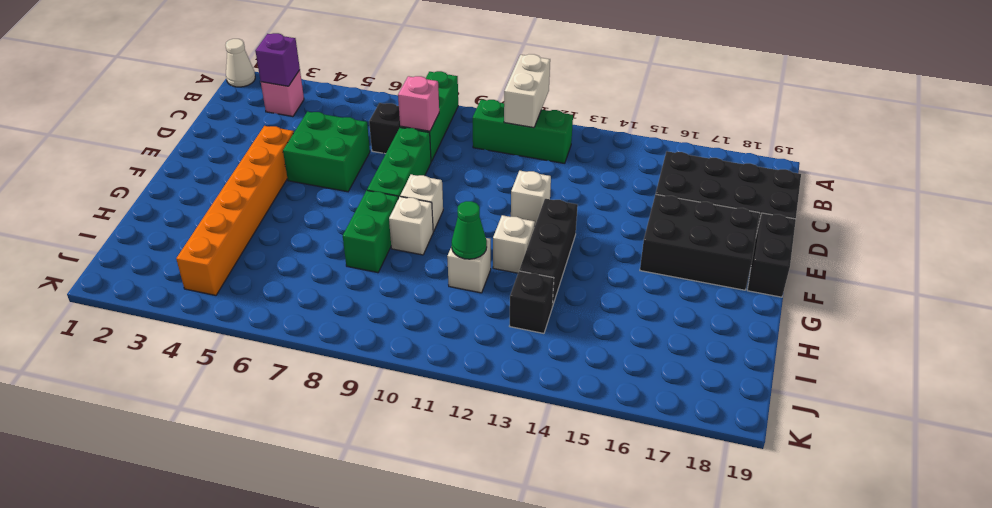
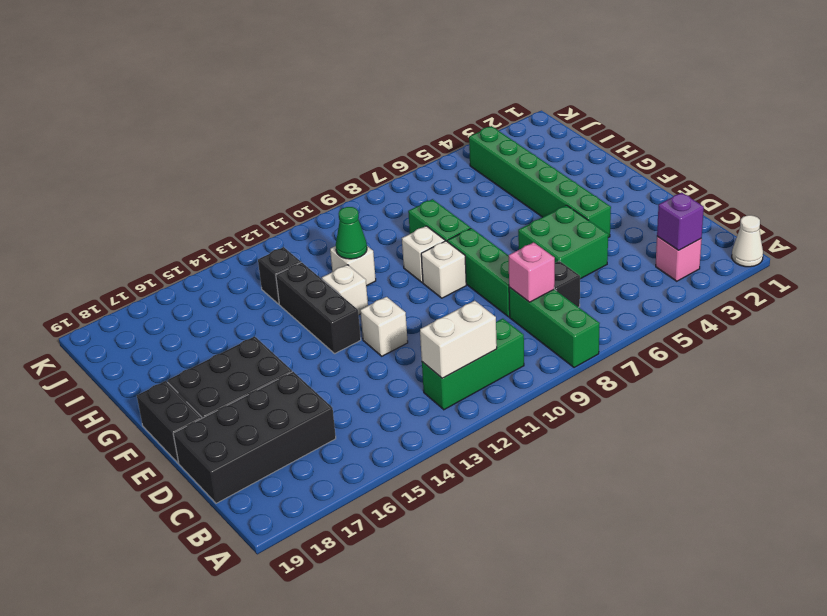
white brick A11:B11 level 2 -> white brick B11:B12 level 2
orange brick E4:J4 level 1 -> green brick E4:J4 level 1

